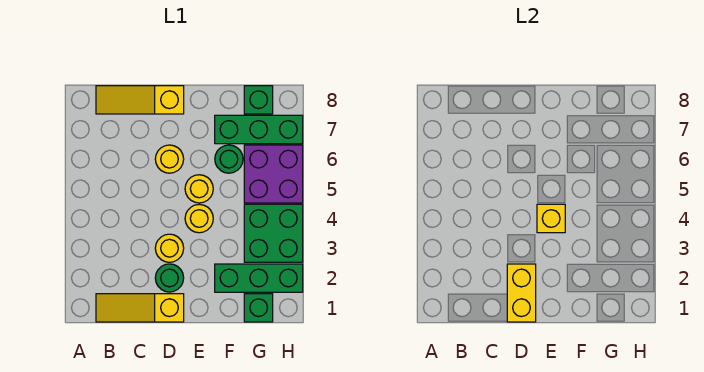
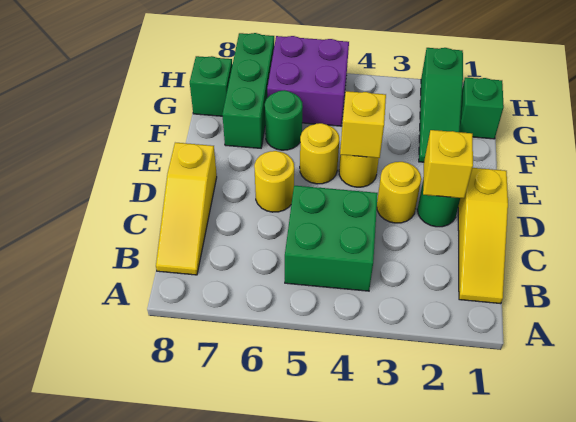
yellow brick D1:D2 level 2 -> yellow brick D2 level 2
green brick F2:H2 level 1 -> green slope F2:H2 level 1 top H
green brick G3:H4 level 1 -> green brick B4:C5 level 1

